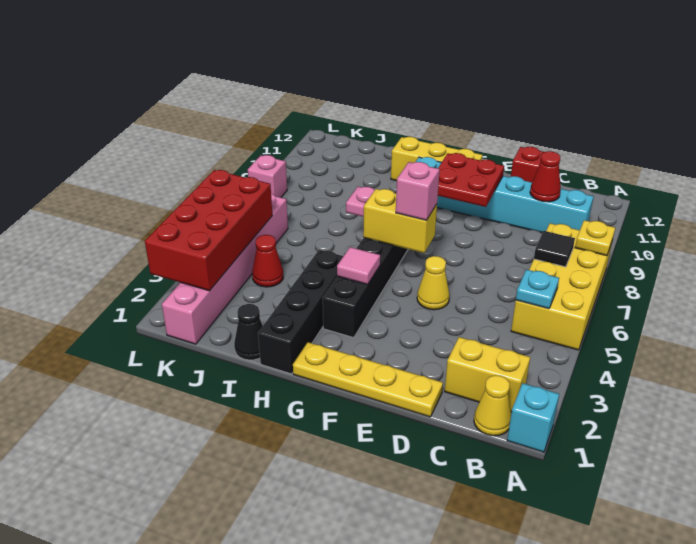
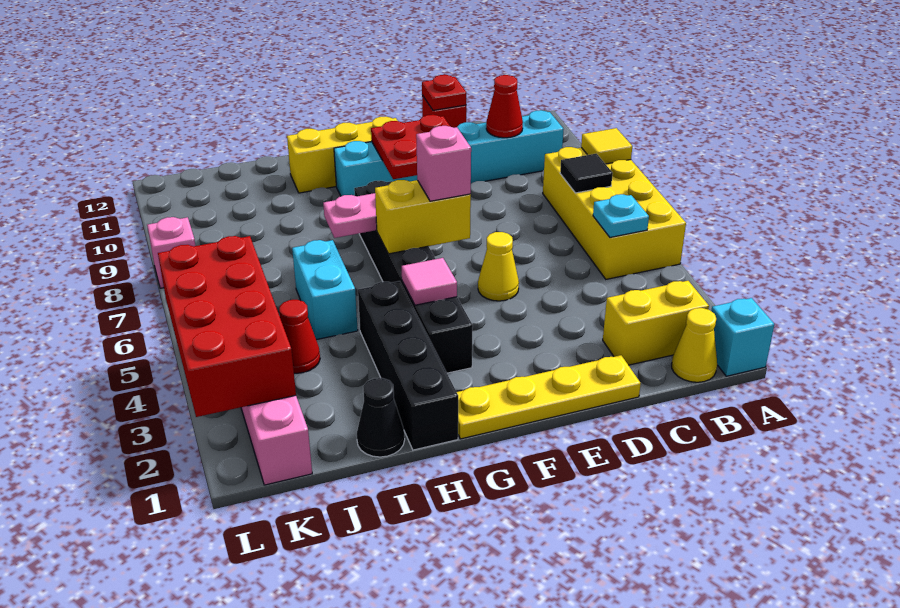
yellow plate A8 level 2 -> yellow tile A8 level 2
none -> red plate D12 level 2
none -> cyan brick I5:I6 level 1

